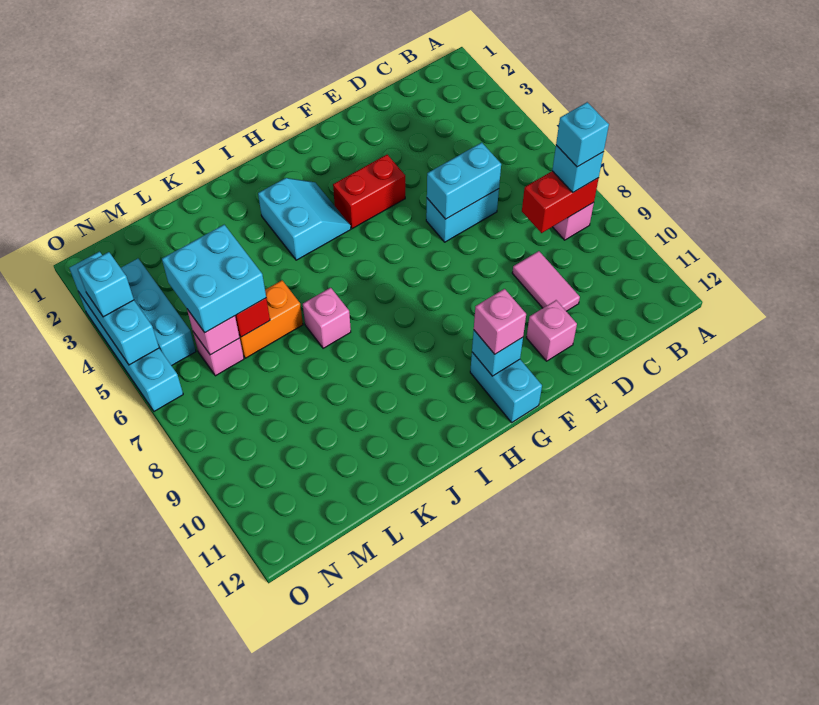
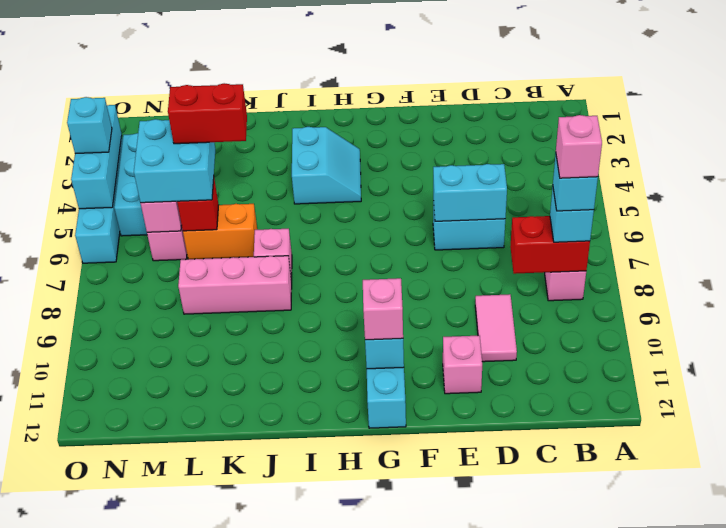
none -> pink brick B8 level 5
red brick F4:G4 level 1 -> red brick K5:L5 level 4
none -> pink brick J8:L8 level 1

